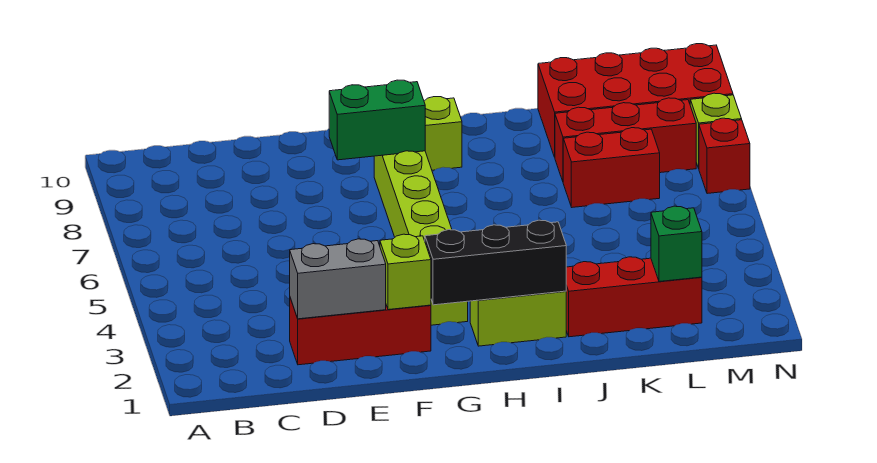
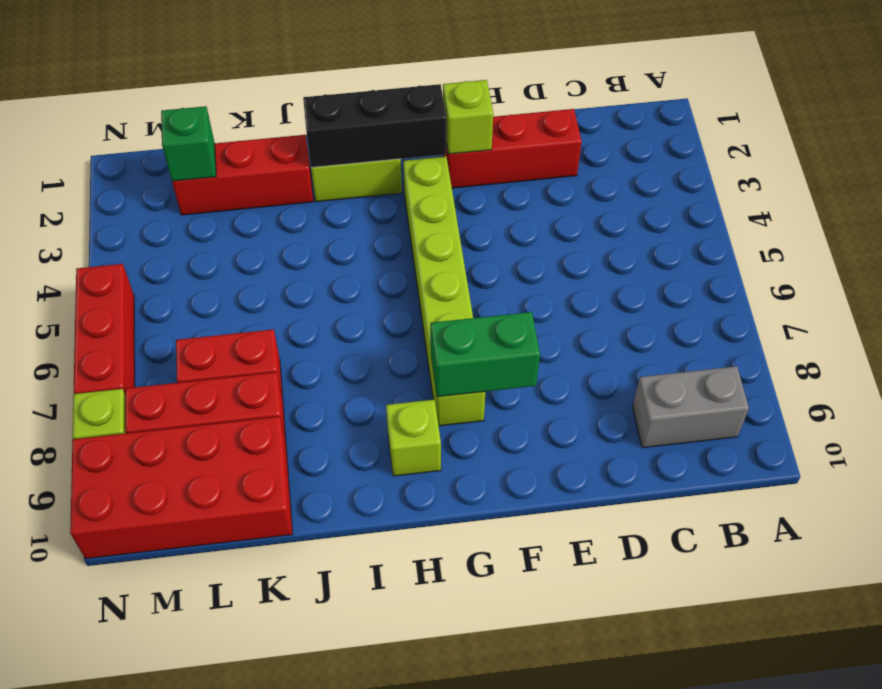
grey brick D2:E2 level 2 -> grey brick B9:C9 level 1
red brick N7 level 1 -> red brick N5:N7 level 1

